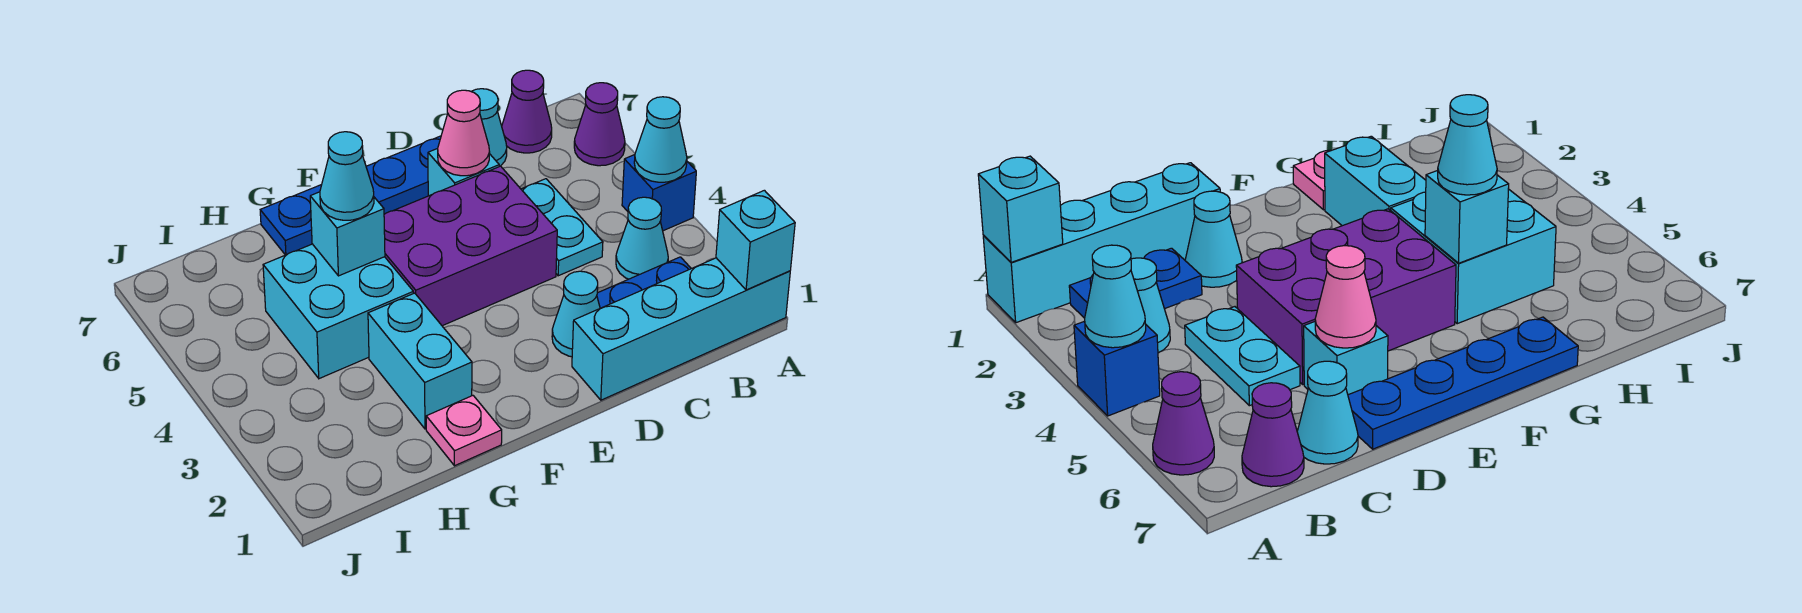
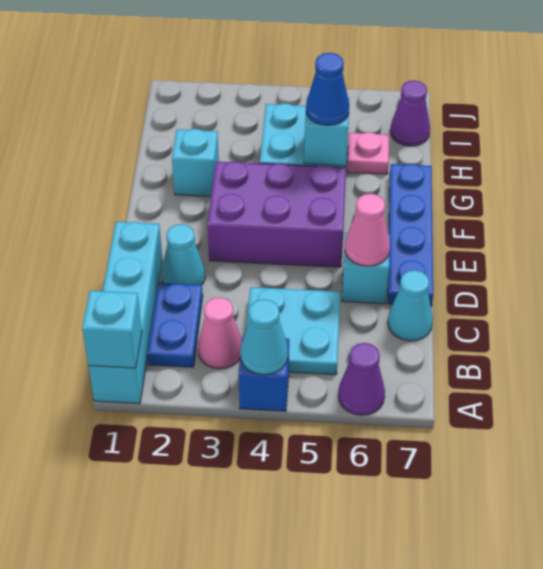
cyan cone B3 level 1 -> pink cone B3 level 1
purple cone B7 level 1 -> purple cone I7 level 1
cyan plate C4:C5 level 1 -> cyan plate B4:C5 level 1
purple brick D4:F5 level 1 -> purple brick E3:F5 level 1
pink plate G1 level 1 -> pink plate H6 level 1
cyan brick G2:G3 level 1 -> cyan brick G2 level 1
cyan cone G5 level 3 -> blue cone G5 level 3

